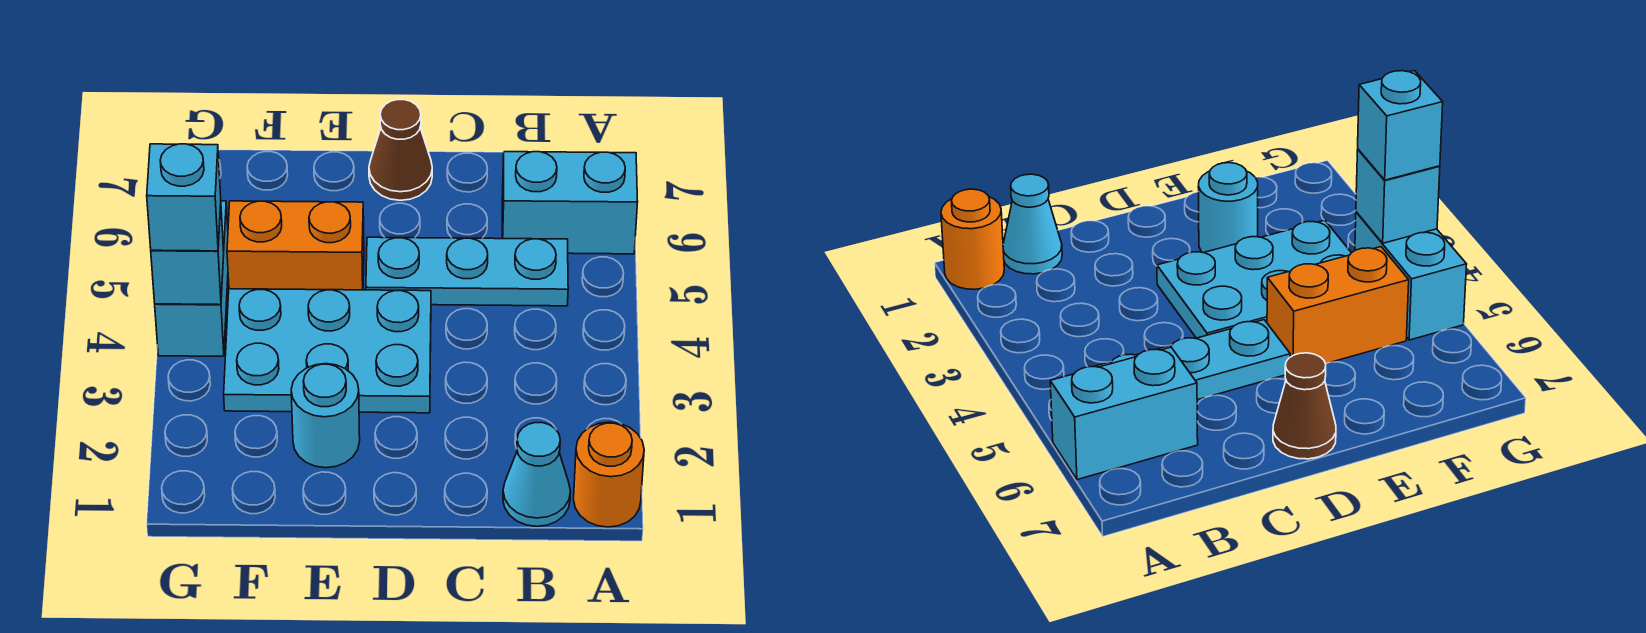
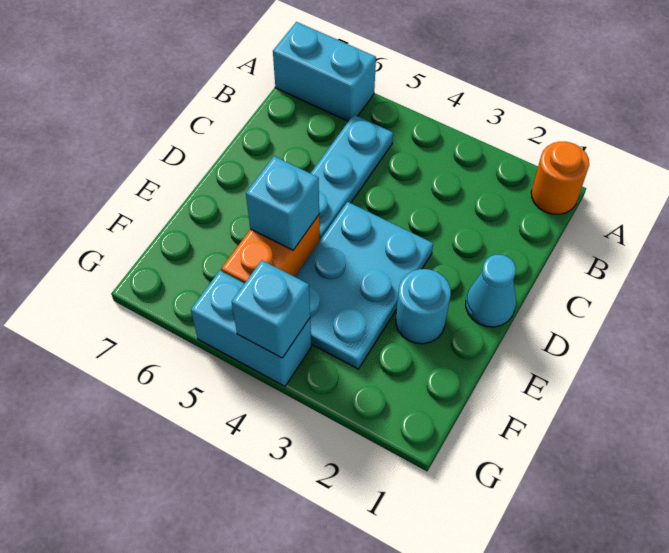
cyan brick A6:B6 level 1 -> cyan brick A6:A7 level 1
cyan cone B1 level 1 -> cyan cone D1 level 1
brown cone D7 level 1 -> none
cyan brick G4 level 3 -> cyan brick E5 level 2

